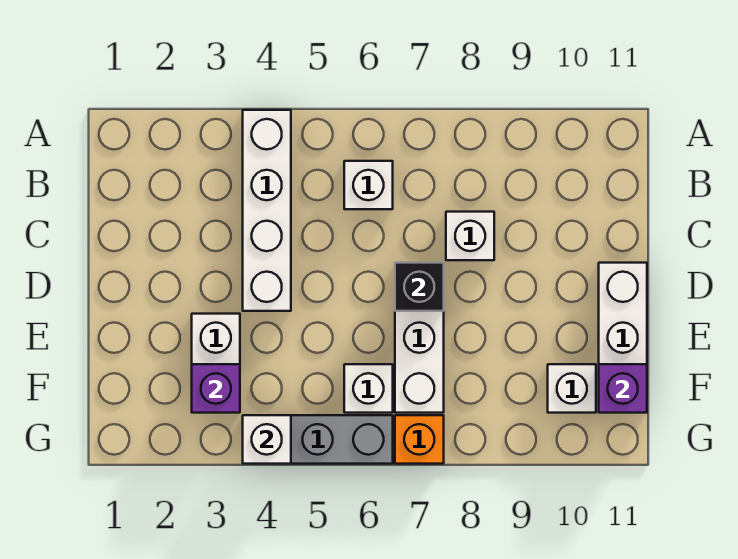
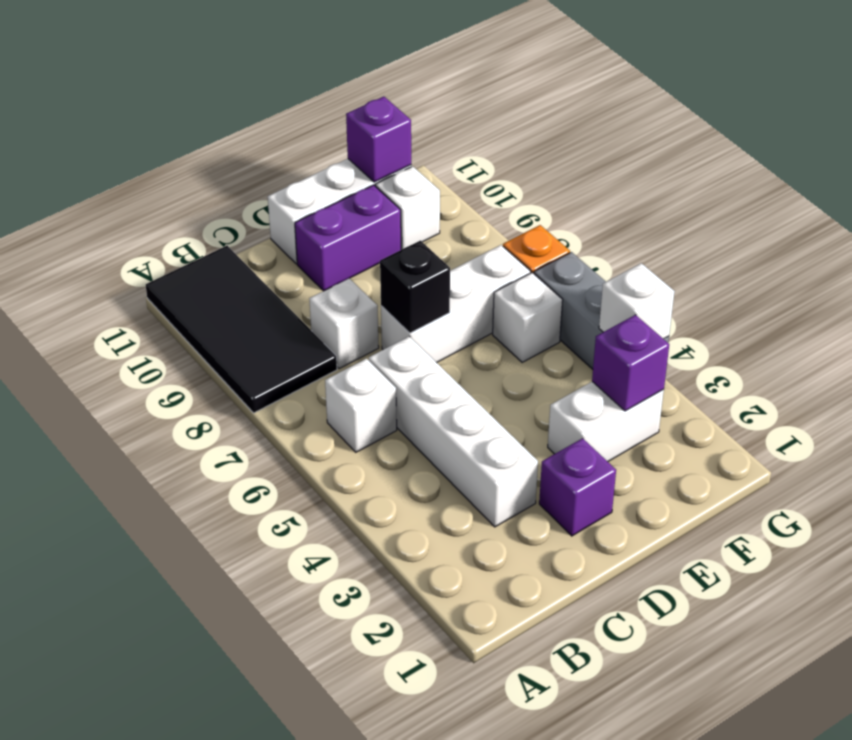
white brick A4:D4 level 1 -> white brick C3:C6 level 1
none -> black tile A8:B11 level 1
none -> purple brick D2 level 1
none -> purple brick D10:E10 level 1

